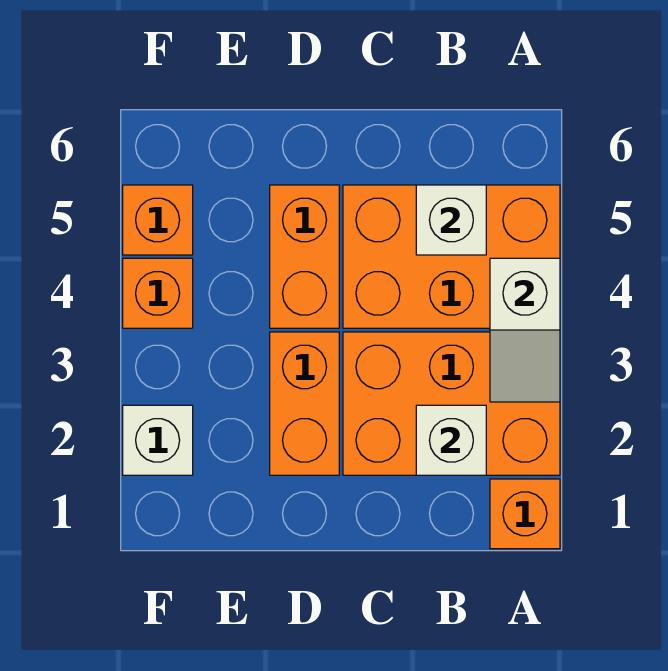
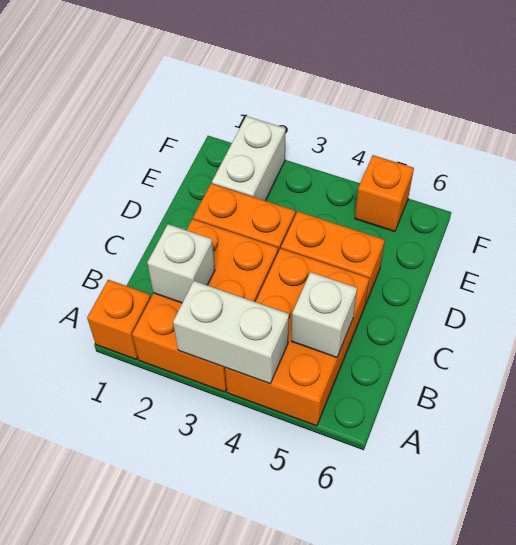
white slope A3:A4 level 2 top 4 -> white brick A3:A4 level 2
white brick F2 level 1 -> white brick E2:F2 level 1
orange brick F4 level 1 -> none

